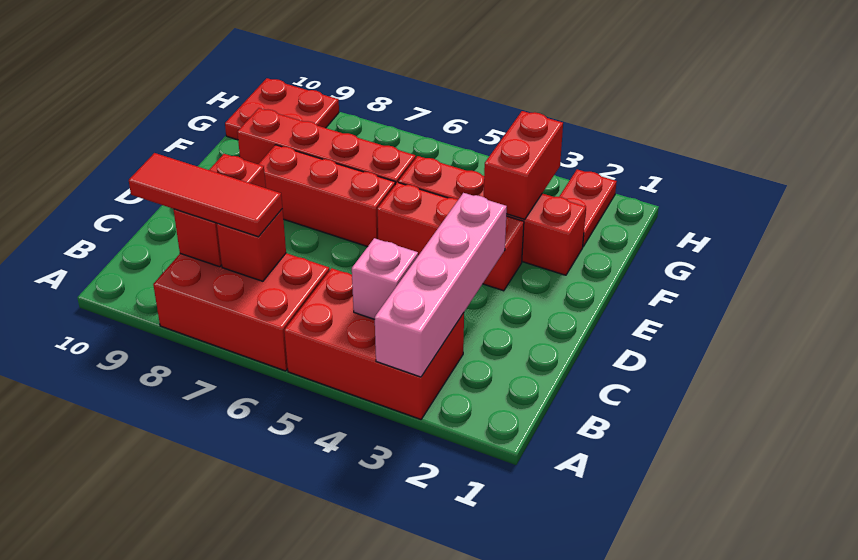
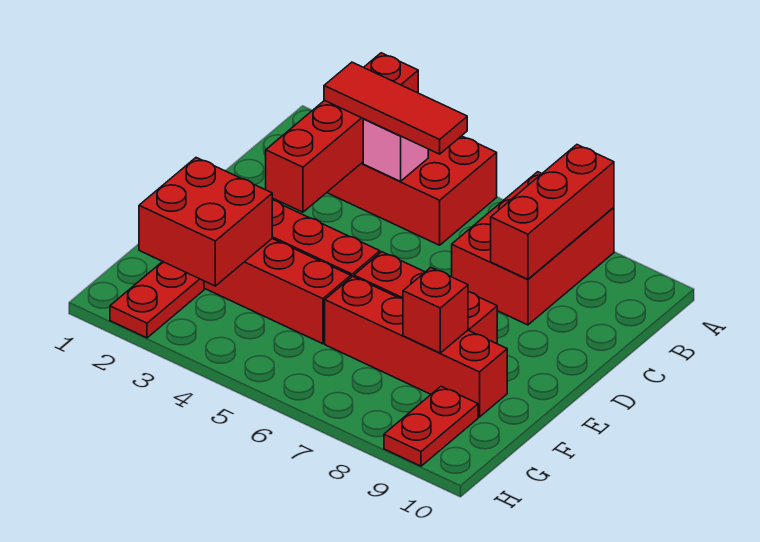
pink brick A3:D3 level 2 -> red brick A3:D3 level 2
red brick A6:B8 level 1 -> red brick A7:C8 level 1
red brick B7 level 2 -> red brick F8 level 2
red tile B7:B9 level 3 -> red tile B3:B5 level 3
red brick B8:C8 level 2 -> red brick A8:C8 level 2
red brick F3:G3 level 2 -> red brick F2:G3 level 2
red plate G9:H10 level 1 -> red plate G9:H9 level 1

